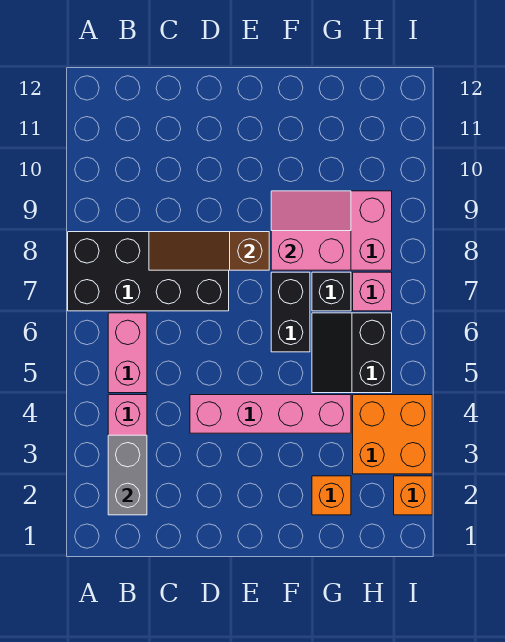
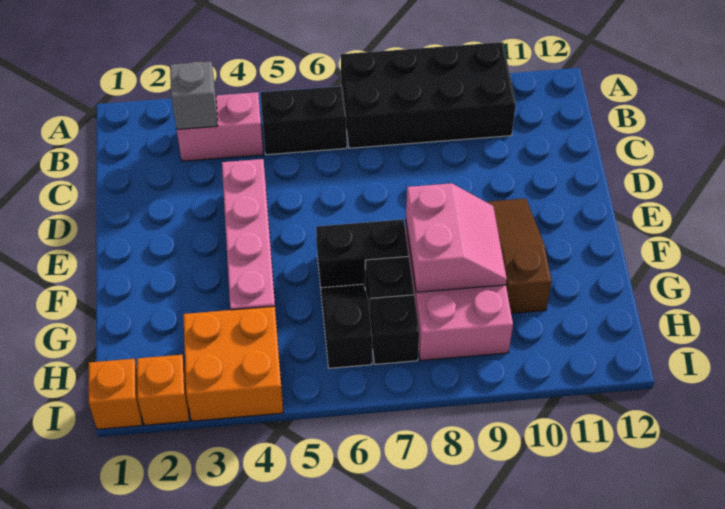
black brick A7:D8 level 1 -> black brick A7:B10 level 1
grey brick B2:B3 level 2 -> grey brick B3 level 2
pink brick B5:B6 level 1 -> black brick B5:B6 level 1
brown slope C8:E8 level 2 top E -> brown slope E10:G10 level 1 top G
orange brick G2 level 1 -> orange brick I1 level 1
black slope G5:H6 level 1 top H -> black slope G6:H6 level 1 top H
pink brick H7 level 1 -> black brick H7 level 1

